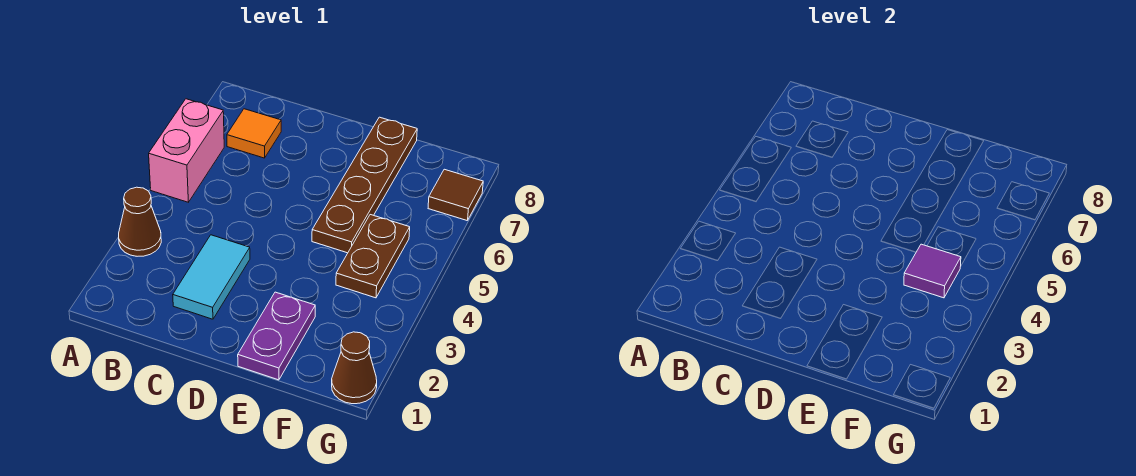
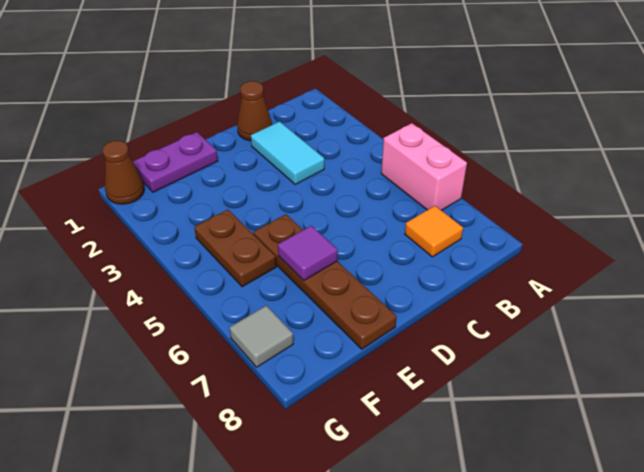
brown cone A3 level 1 -> brown cone C1 level 1
purple plate E1:E2 level 1 -> purple plate E1:F1 level 1
purple tile F4 level 2 -> purple tile E6 level 2
brown tile G7 level 1 -> grey tile G7 level 1

